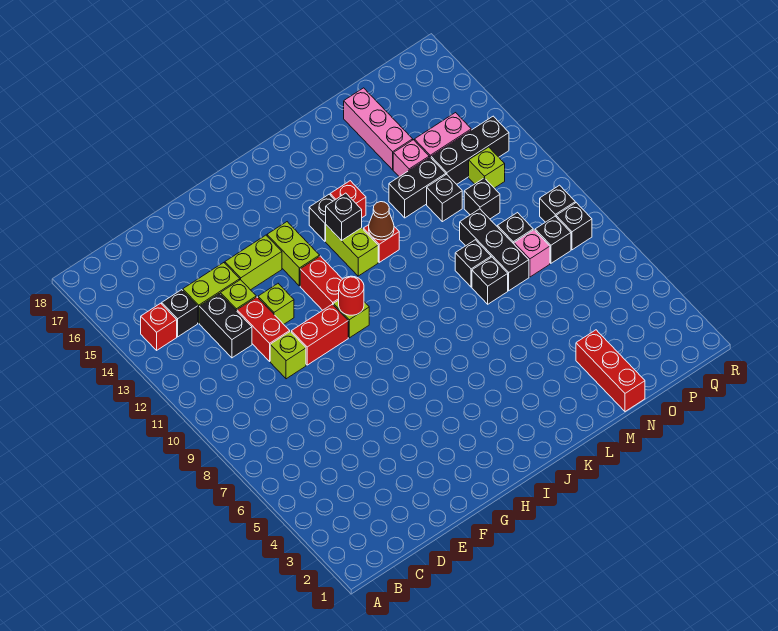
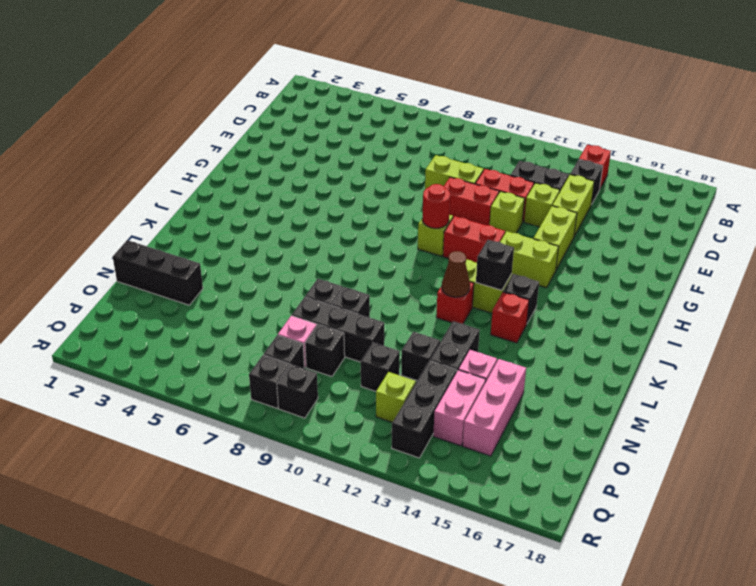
lime brick E10 level 1 -> lime brick E9:E10 level 1
red brick F10:G10 level 1 -> red brick F10:F11 level 1
red brick N1:N3 level 1 -> black brick N1:N3 level 1
pink brick N15:N17 level 1 -> pink brick N15:P15 level 1

